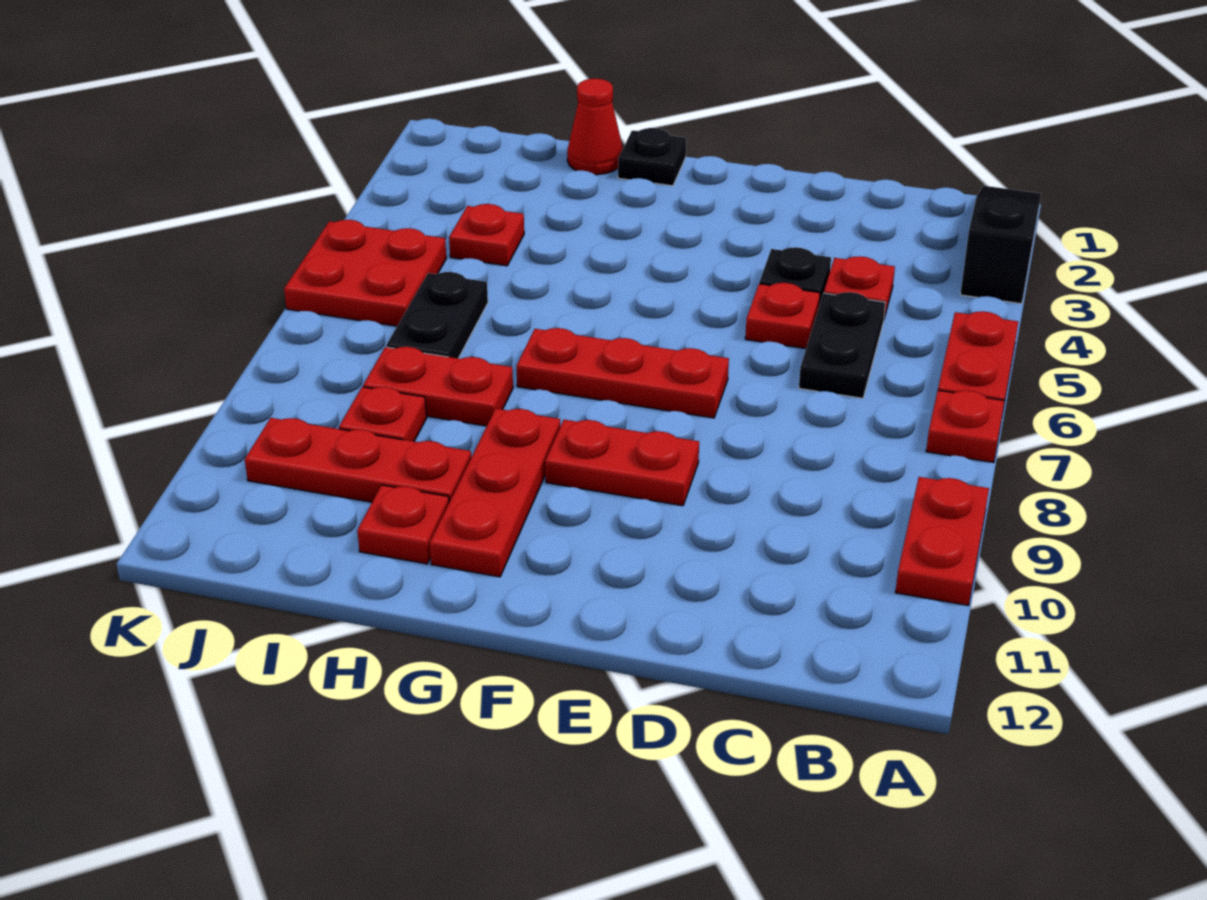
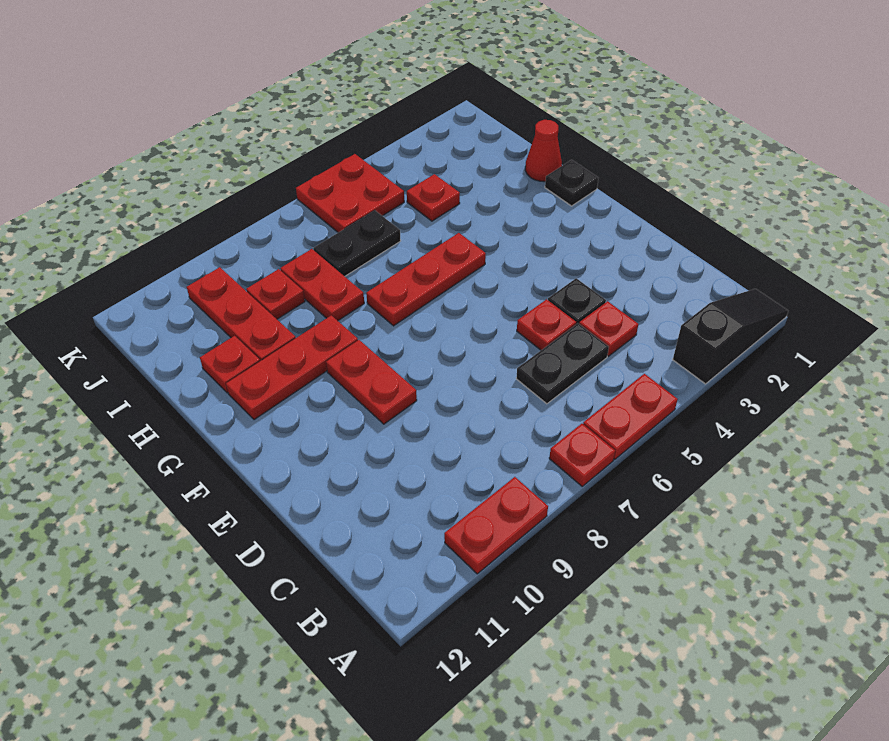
red plate E7:G7 level 1 -> red plate G5:G7 level 1

